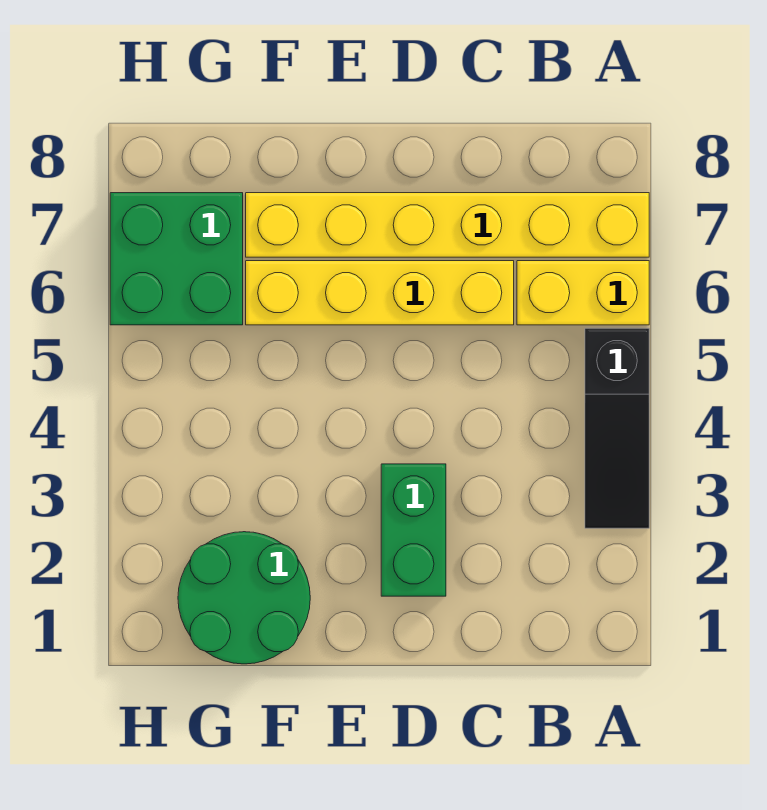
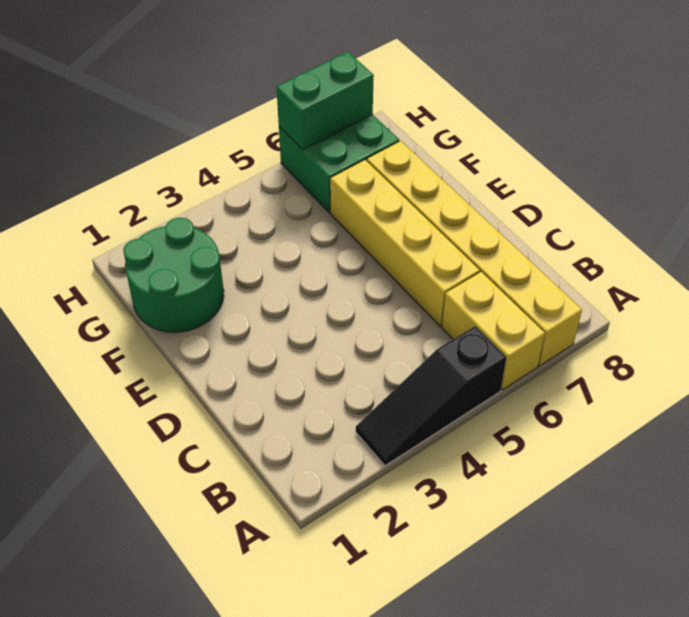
green brick D2:D3 level 1 -> green brick H6:H7 level 2

